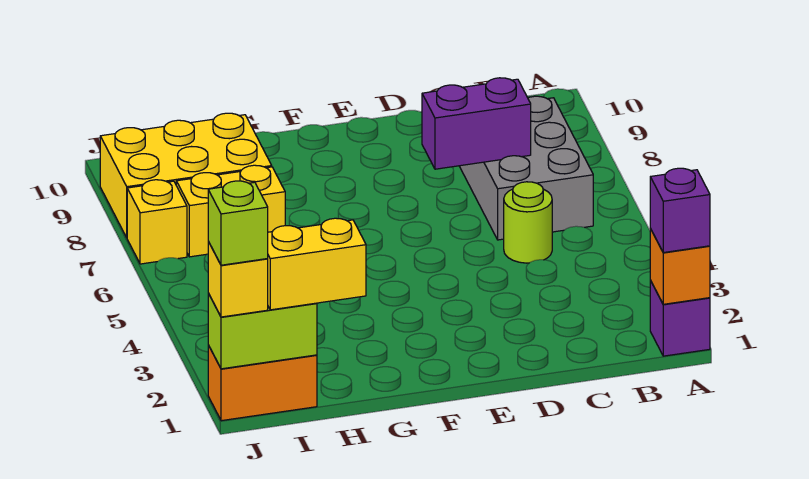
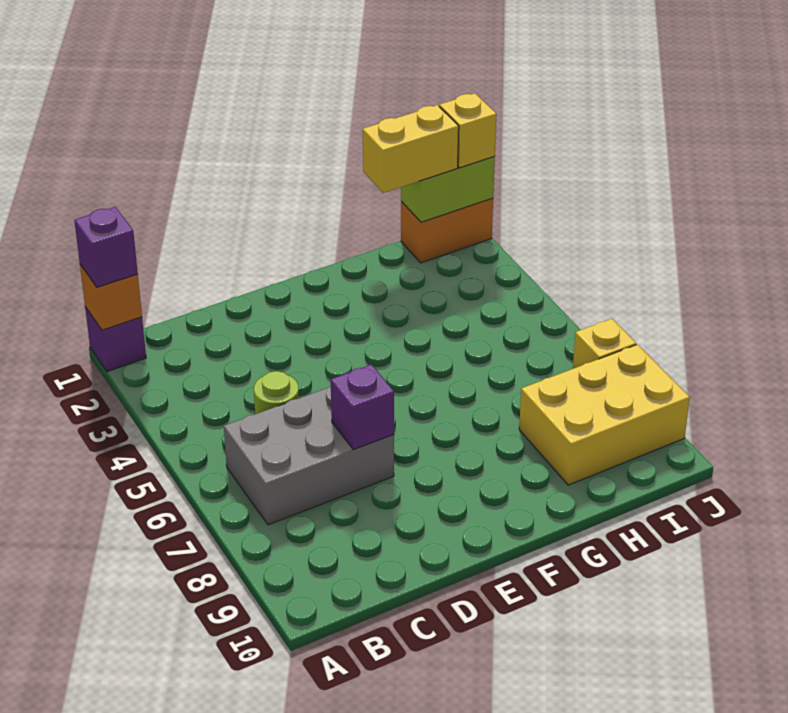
grey brick B6:C8 level 1 -> grey brick B6:D7 level 1
purple brick C7:D7 level 2 -> purple brick D7 level 2
yellow brick H7:I7 level 1 -> none
lime brick J1 level 4 -> none

